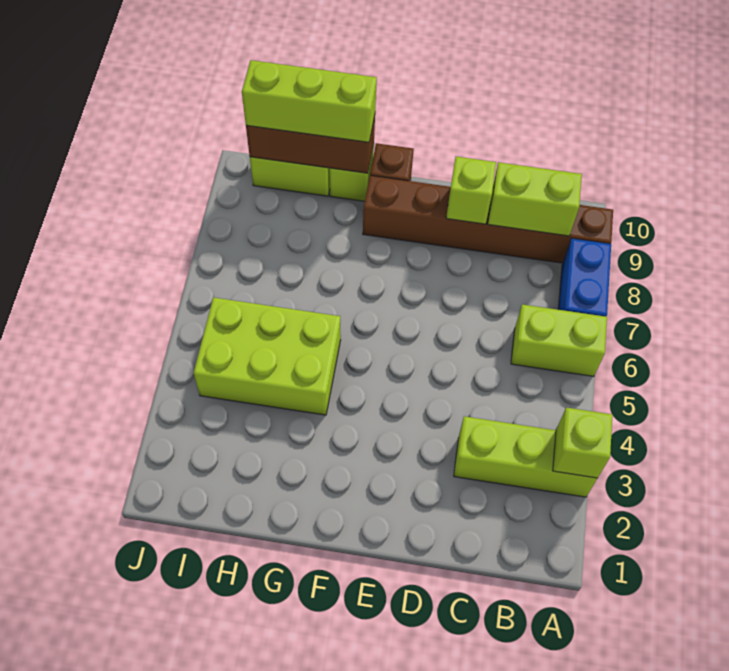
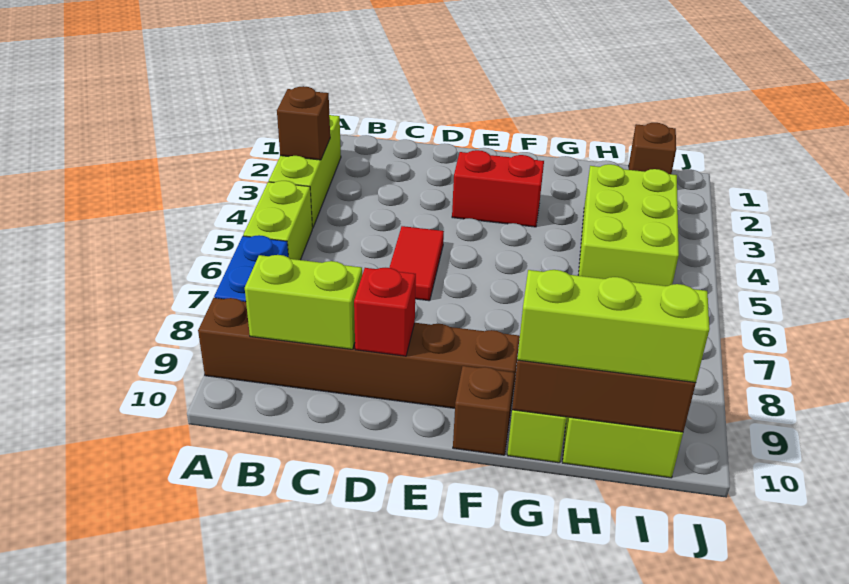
lime brick A3:C3 level 1 -> lime brick A2:A4 level 1
lime brick A3 level 2 -> brown brick A3 level 2
lime brick A6:B6 level 1 -> lime brick A5:A6 level 1
none -> red tile D5:D6 level 1
lime brick D9 level 2 -> red brick D9 level 2
none -> red brick E3:F3 level 1
lime brick G4:I5 level 1 -> lime brick H3:I5 level 1
none -> brown brick I1 level 1

